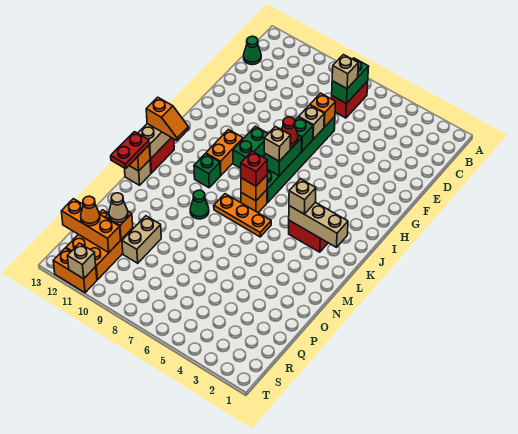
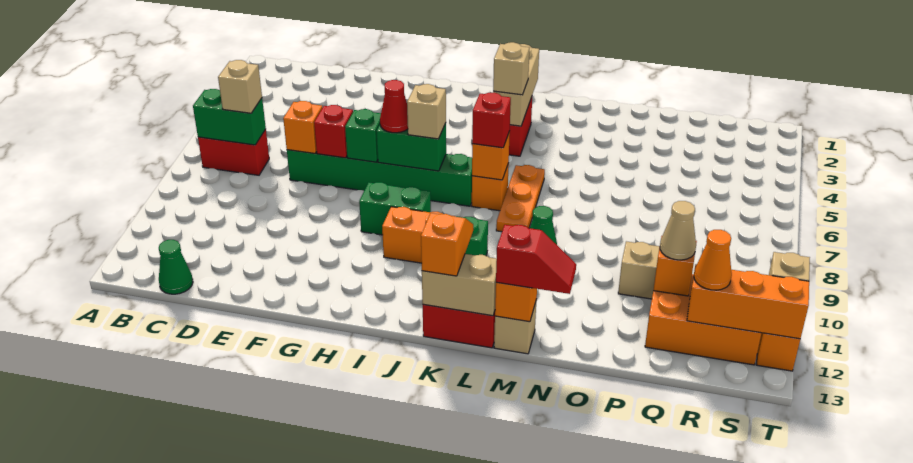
tan brick F7 level 2 -> red brick F7 level 2
red plate M13:N13 level 3 -> red slope M13:N13 level 3 top M
orange brick R11:R13 level 2 -> orange brick R12:T12 level 2

